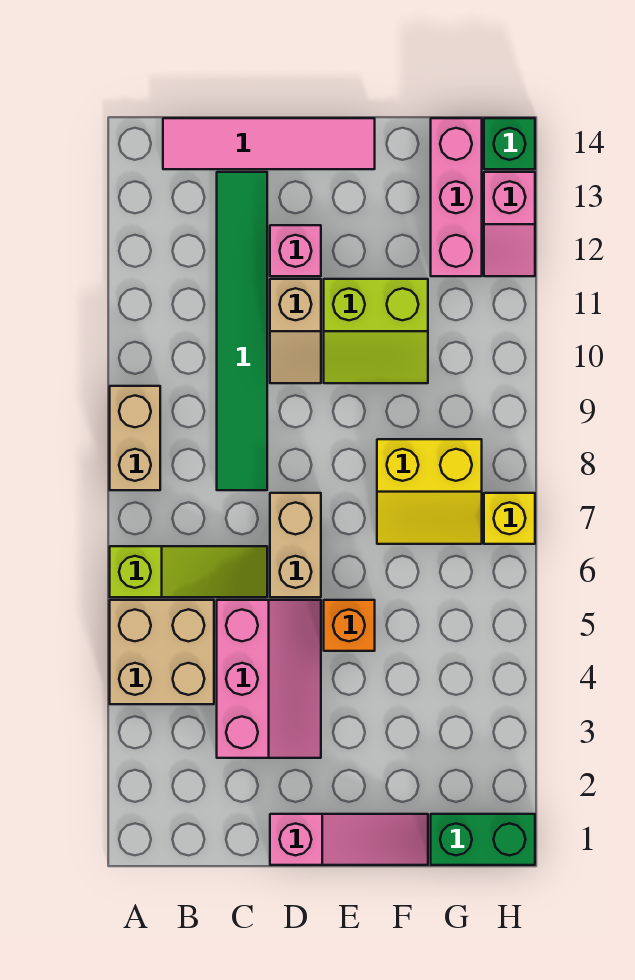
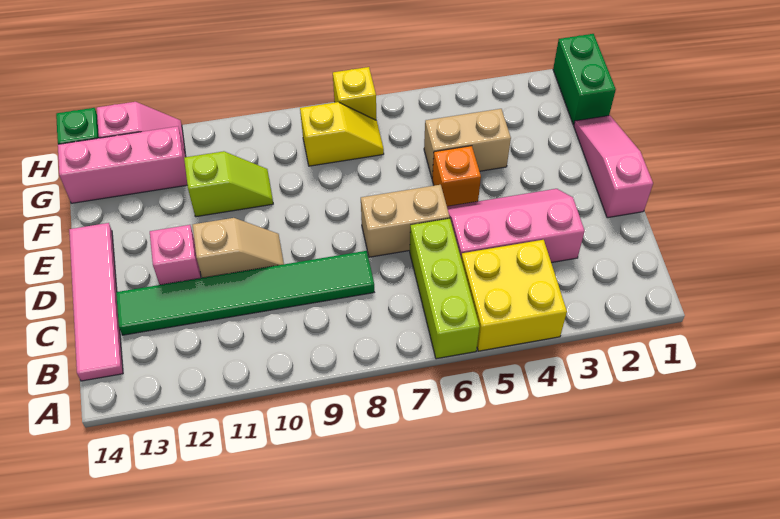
tan brick A4:B5 level 1 -> yellow brick A4:B5 level 1
lime slope A6:C6 level 1 top A -> lime brick A6:C6 level 1
tan brick A8:A9 level 1 -> tan brick F4:F5 level 1
lime slope E10:F11 level 1 top 11 -> lime slope F10:F11 level 1 top 11
yellow slope F7:G8 level 1 top 8 -> yellow slope G7:G8 level 1 top 8

